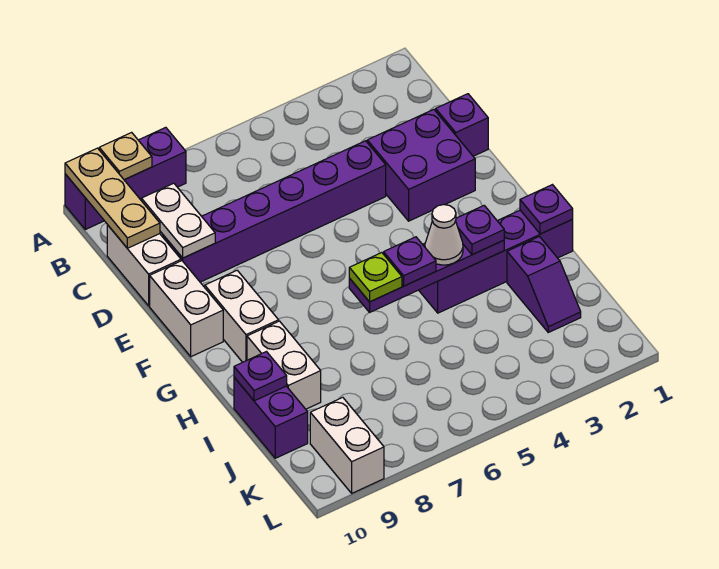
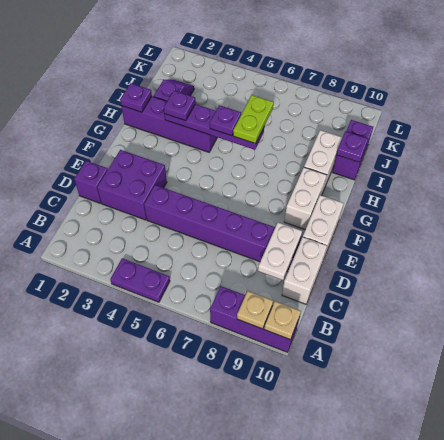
none -> purple plate A4:A5 level 1
tan plate A10:C10 level 2 -> tan plate A10 level 2
white cone H4 level 3 -> none
lime plate H6 level 3 -> lime plate H6:I6 level 3
white brick K9:L9 level 1 -> none

